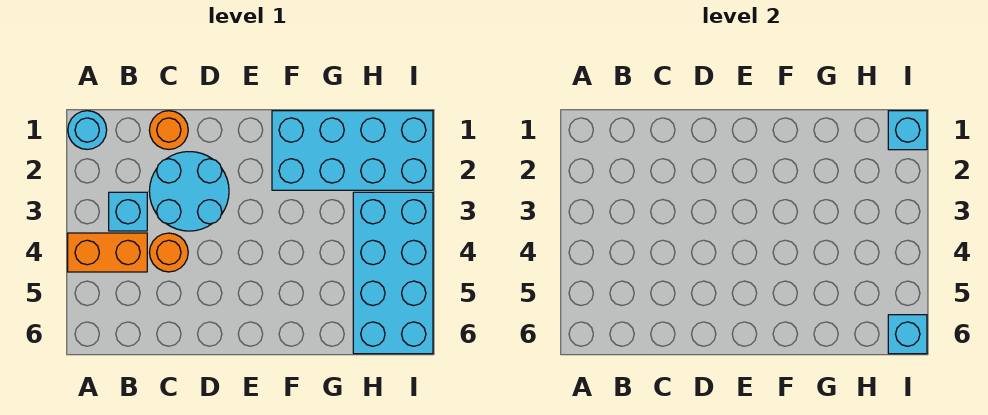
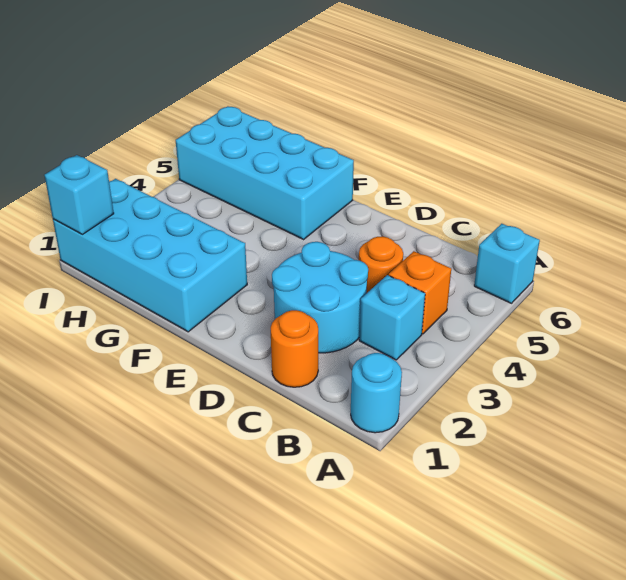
orange brick A4:B4 level 1 -> orange brick B4 level 1
cyan brick H3:I6 level 1 -> cyan brick F5:I6 level 1
cyan brick I6 level 2 -> cyan brick A6 level 1

